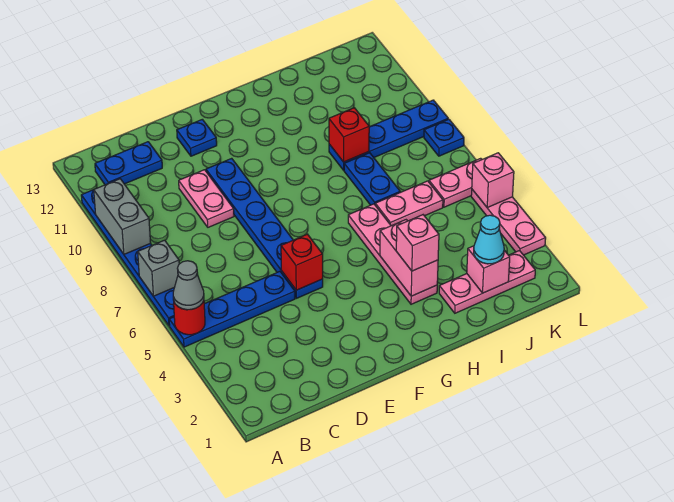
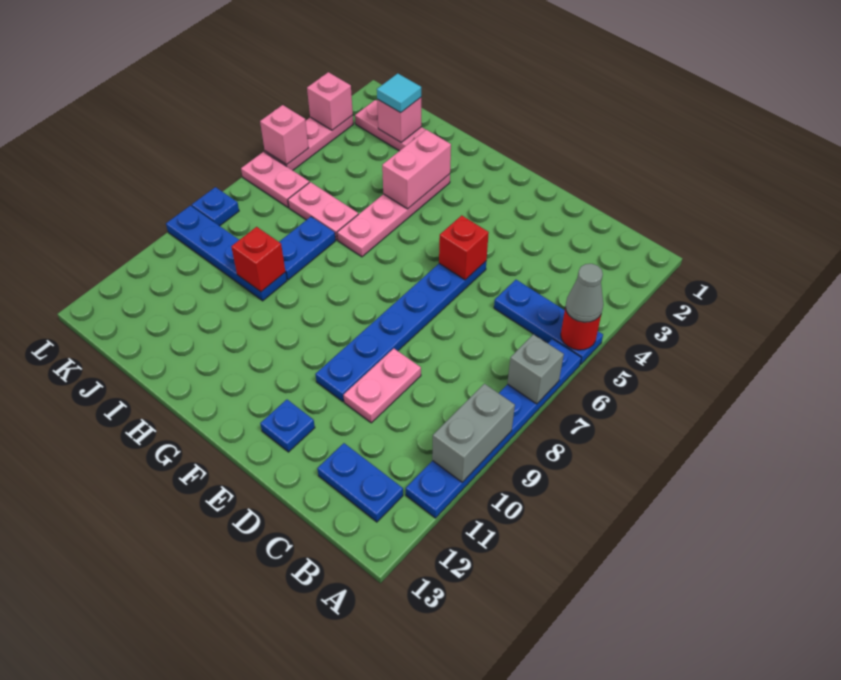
blue plate A5:D5 level 1 -> blue plate A5:C5 level 1
pink brick H3 level 3 -> pink brick L3 level 2
cyan cone J2 level 3 -> cyan tile J2 level 3

